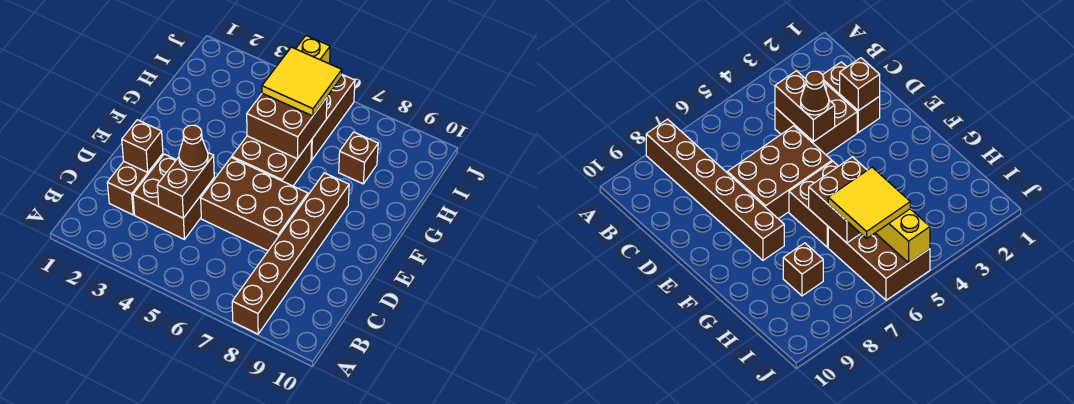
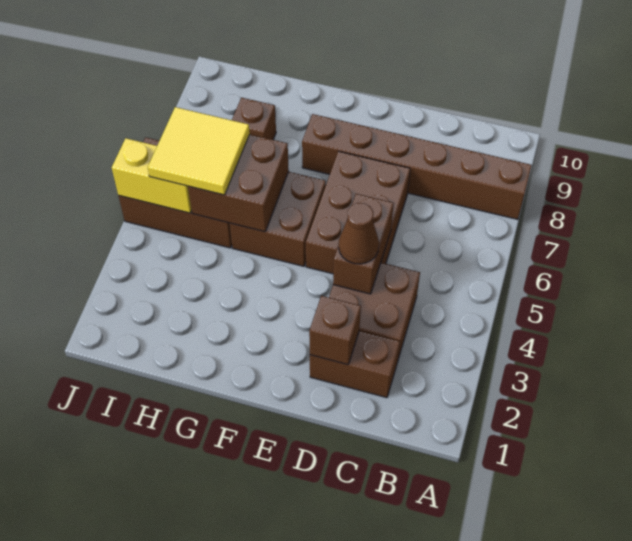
brown brick C4:D4 level 2 -> brown brick D4:D5 level 2

